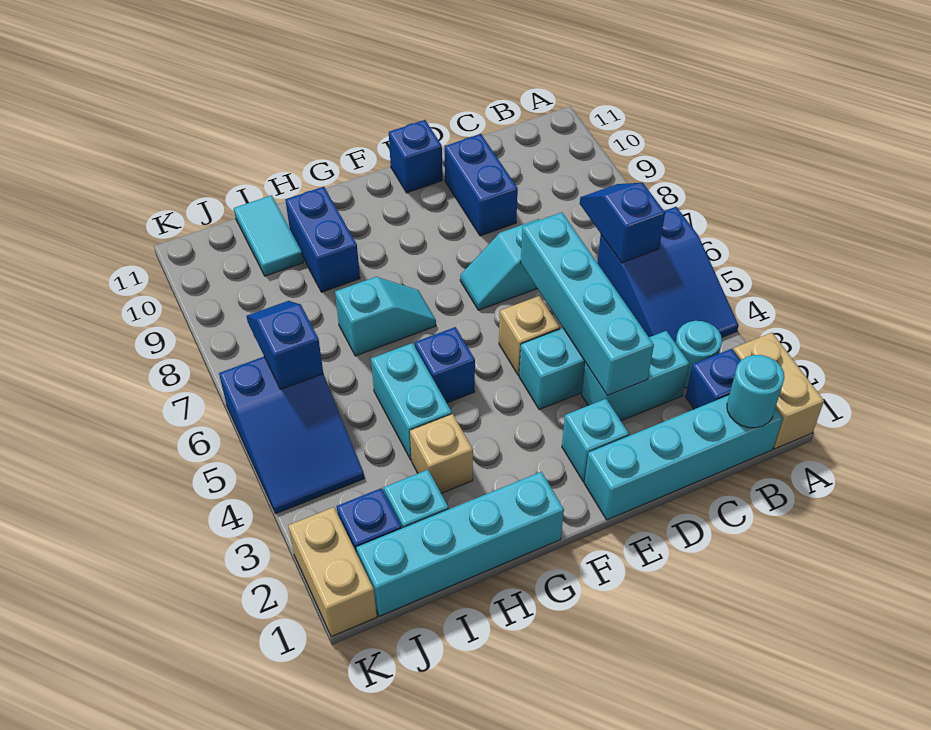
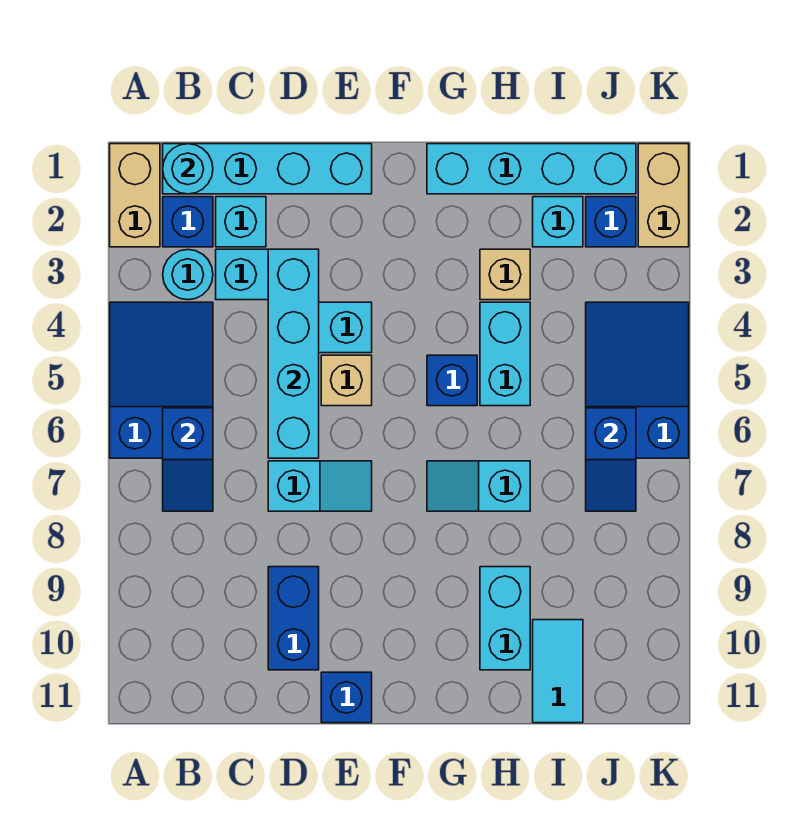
cyan brick E2 level 1 -> cyan brick C2 level 1
blue brick H9:H10 level 1 -> cyan brick H9:H10 level 1

